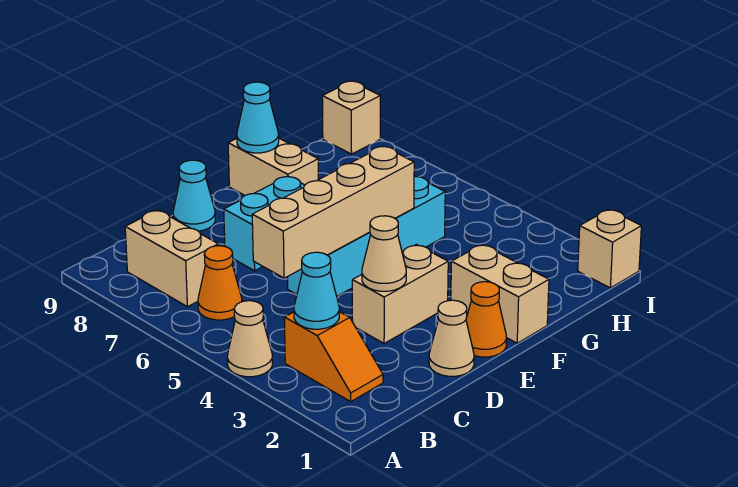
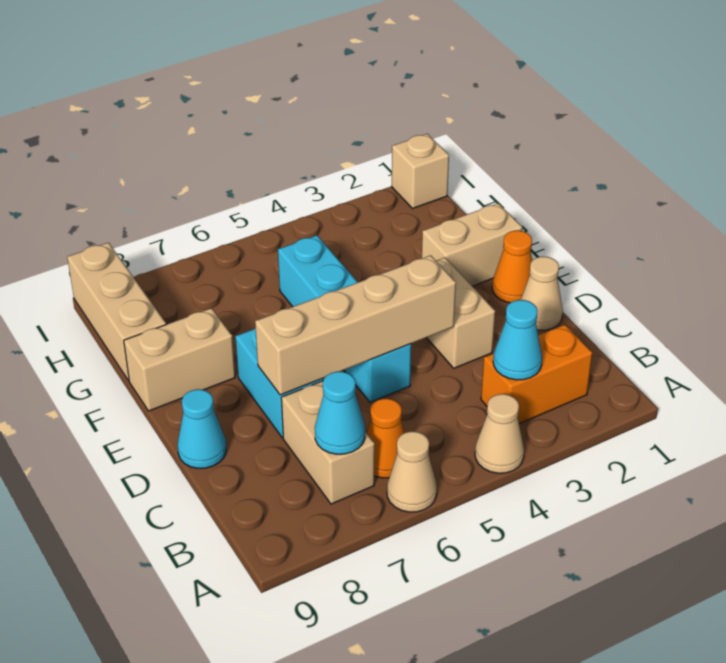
orange slope B2:B3 level 1 top 3 -> orange brick B2:B3 level 1
tan brick B7:B8 level 1 -> tan brick B7:C7 level 1
tan brick C5:F5 level 2 -> tan brick D4:D7 level 2
tan cone D3 level 2 -> tan cone A6 level 1
cyan cone F9 level 2 -> cyan cone B7 level 2
tan brick I9 level 1 -> tan brick G9:I9 level 1

